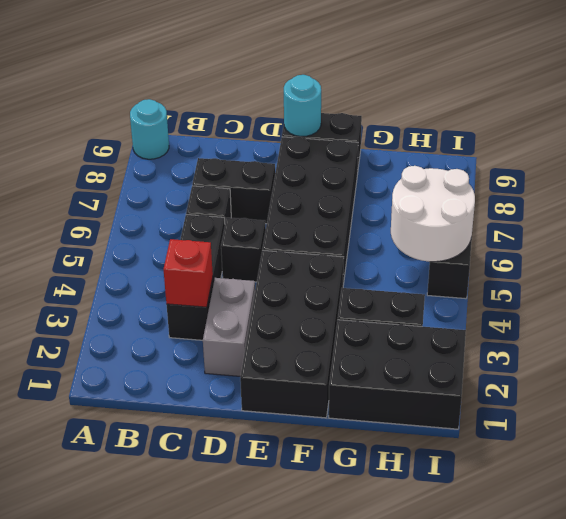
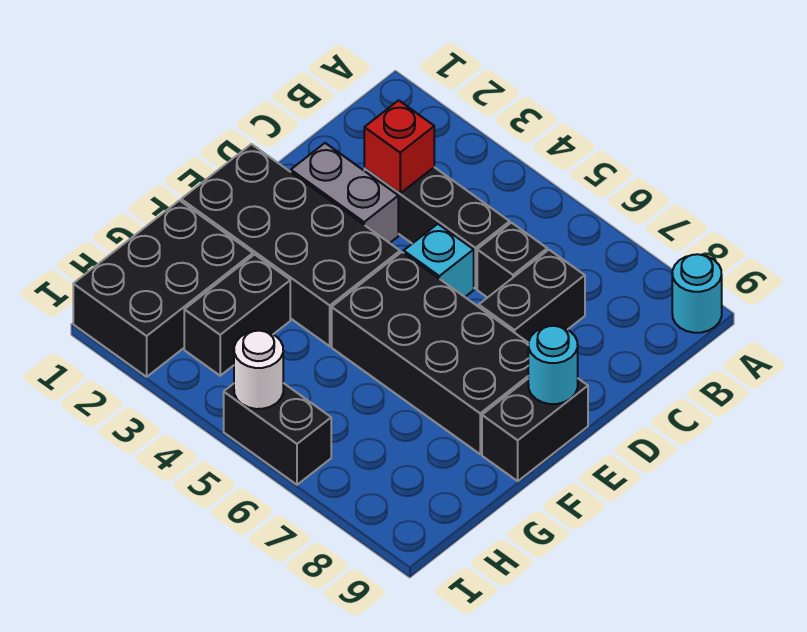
black brick D5 level 1 -> cyan brick D5 level 1
white round brick H5:I6 level 2 -> white round brick I5 level 2

